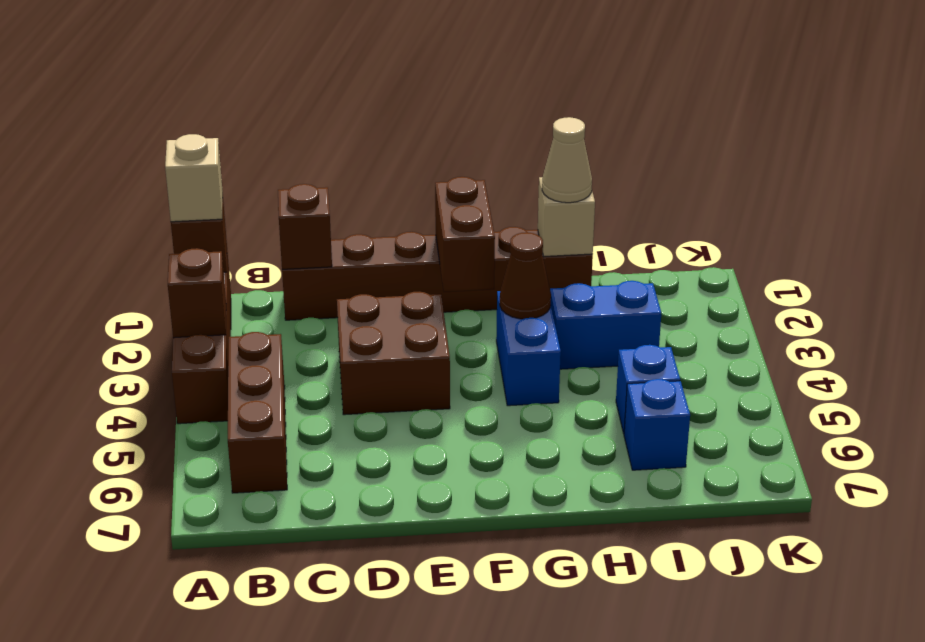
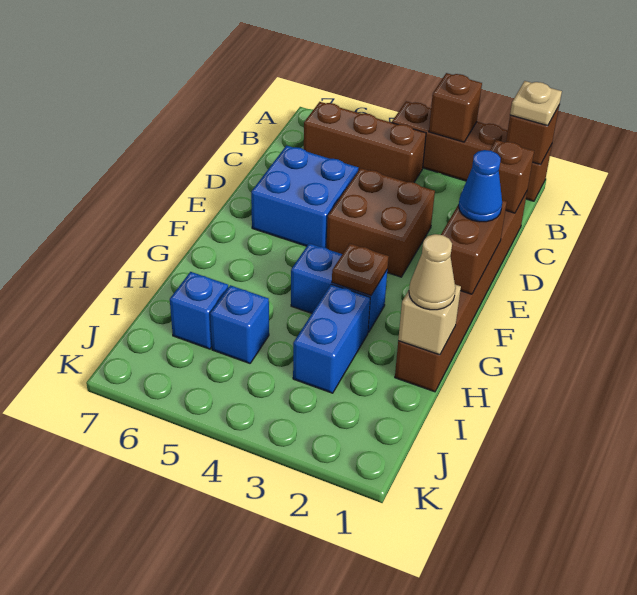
tan brick A1 level 3 -> tan plate A1 level 3
none -> blue brick D5:E6 level 1
none -> blue cone E1 level 3
brown brick F1:F2 level 2 -> brown brick E1:F1 level 2
brown cone G3 level 2 -> brown plate G3 level 2

